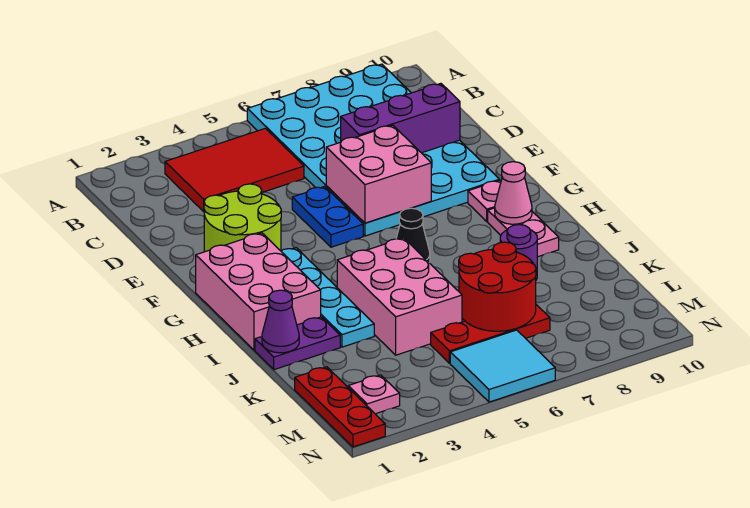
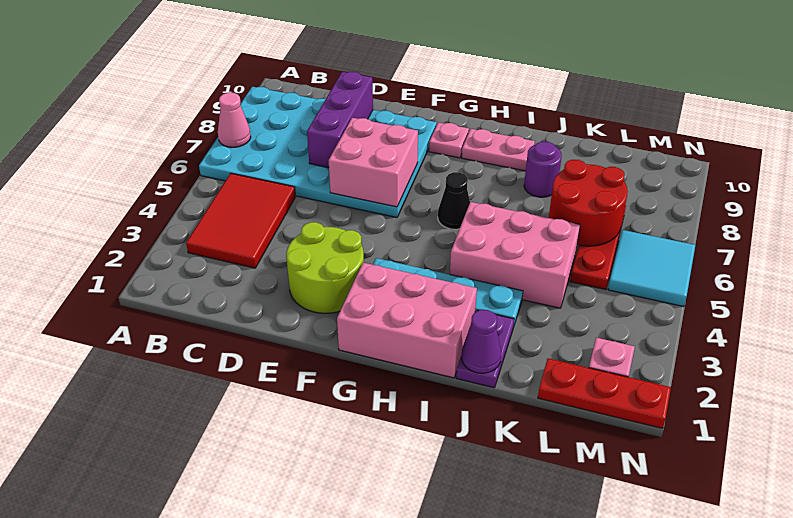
blue plate E5:F5 level 1 -> none
pink cone H9 level 2 -> pink cone A7 level 2

